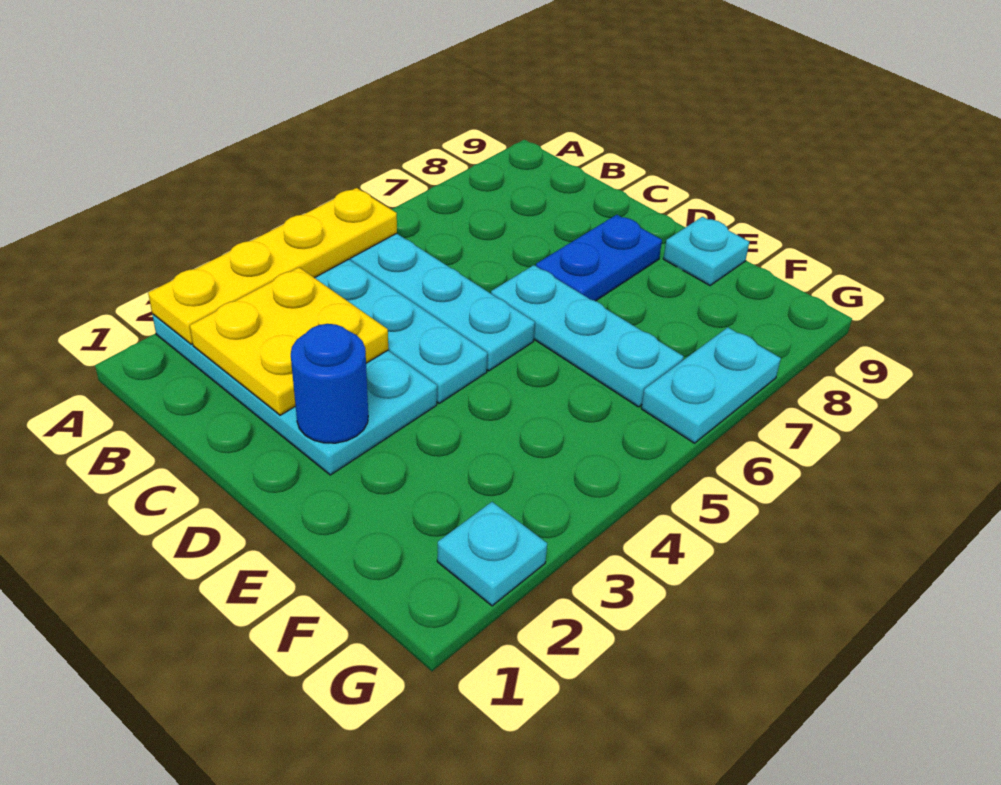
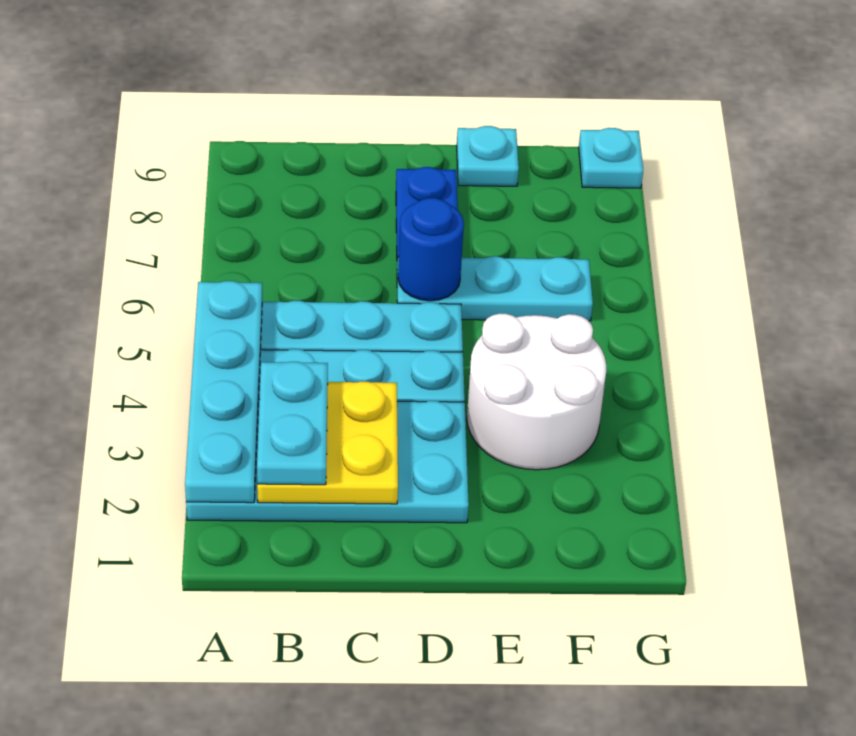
yellow plate A2:A5 level 2 -> cyan plate A2:A5 level 2
blue round brick D2 level 2 -> blue round brick D6 level 2
none -> white round brick E3:F4 level 1
cyan plate G2 level 1 -> cyan plate G9 level 1
cyan plate G6:G7 level 1 -> cyan plate B2:B3 level 3

